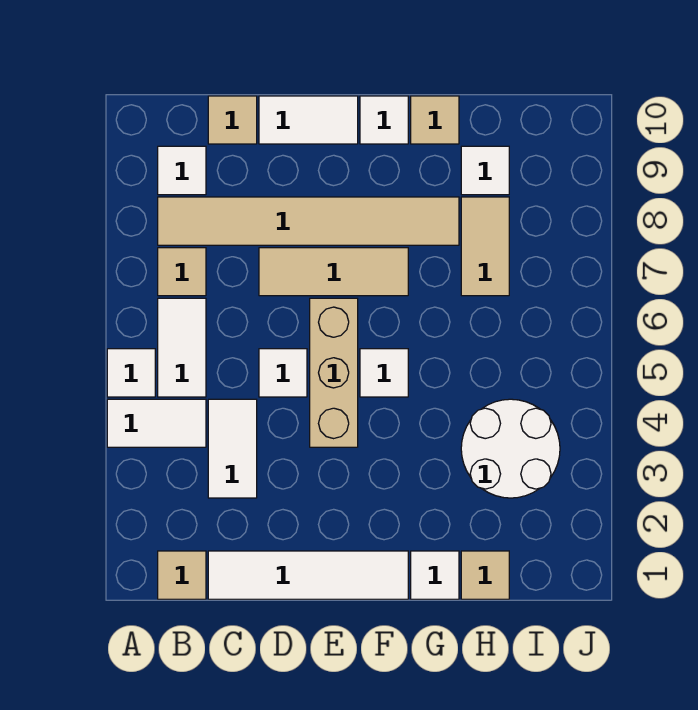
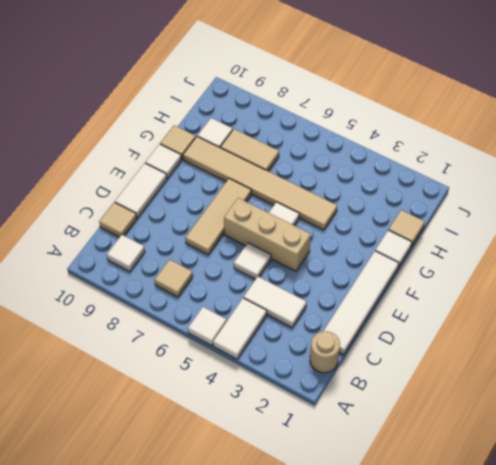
tan tile B1 level 1 -> tan round brick B1 level 1
white tile B5:B6 level 1 -> none
tan tile B8:G8 level 1 -> tan tile G4:G9 level 1
white round brick H3:I4 level 1 -> none

